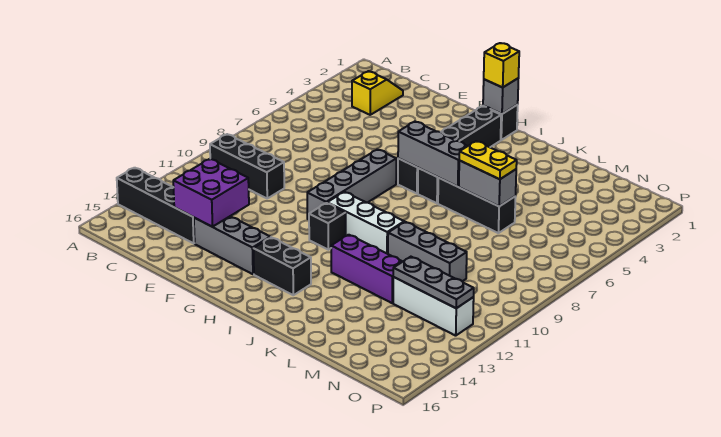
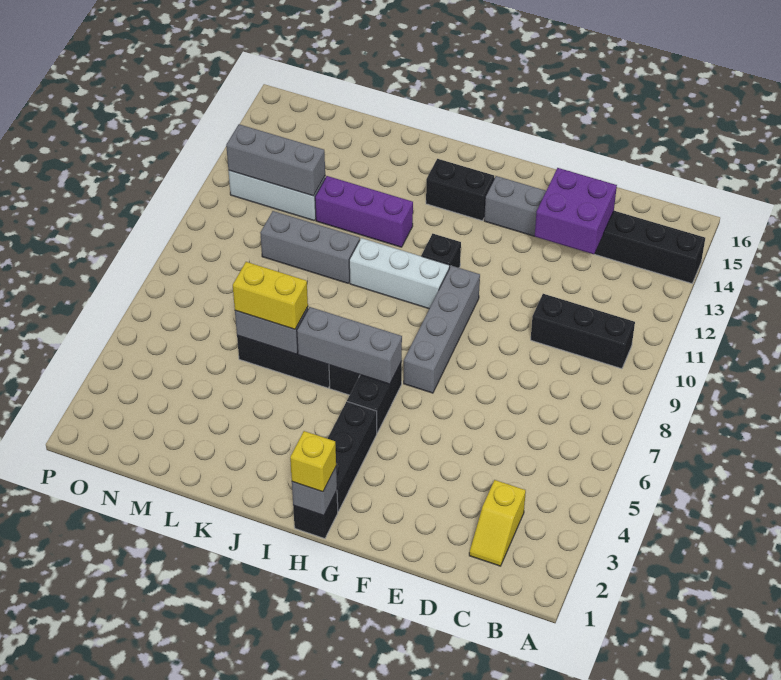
yellow plate K6:L6 level 3 -> yellow brick K6:L6 level 3
grey plate M12:O12 level 2 -> grey brick M12:O12 level 2

